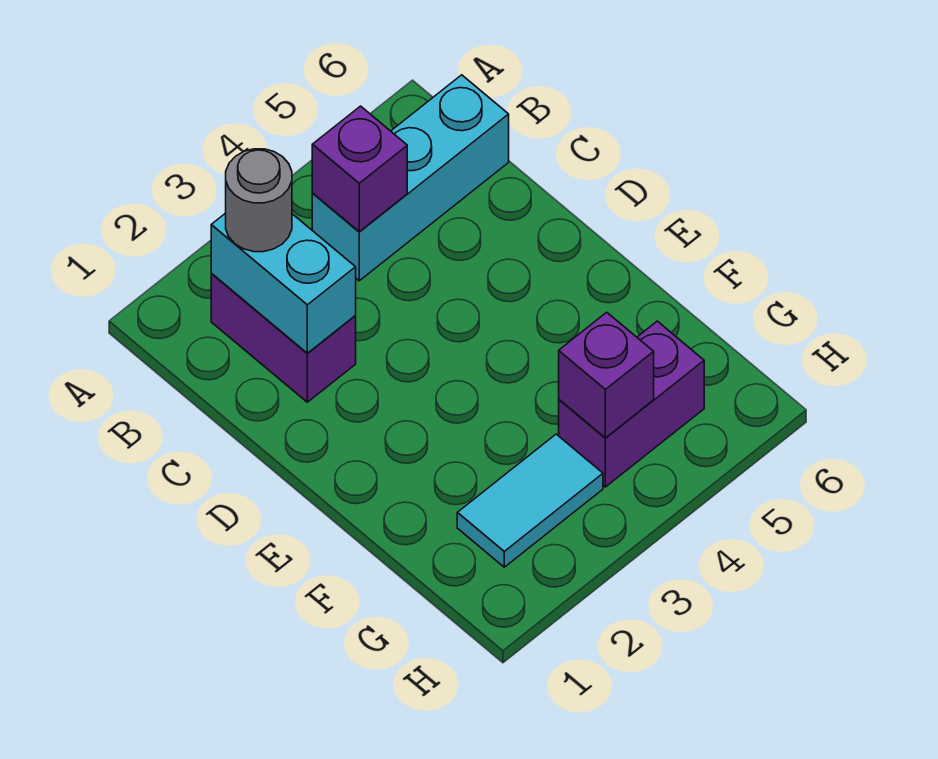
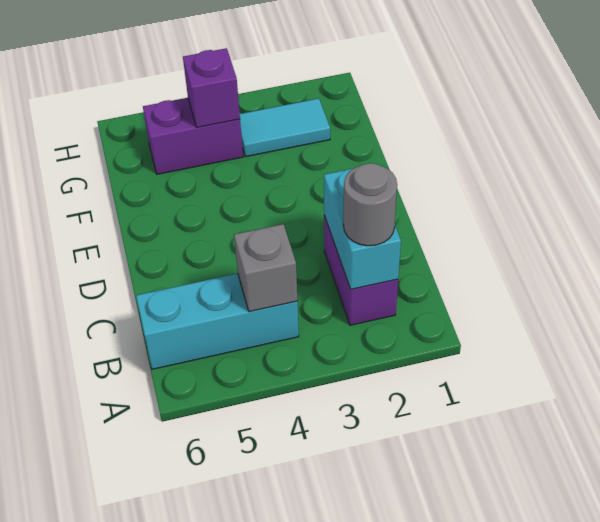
purple brick B4 level 2 -> grey brick B4 level 2

